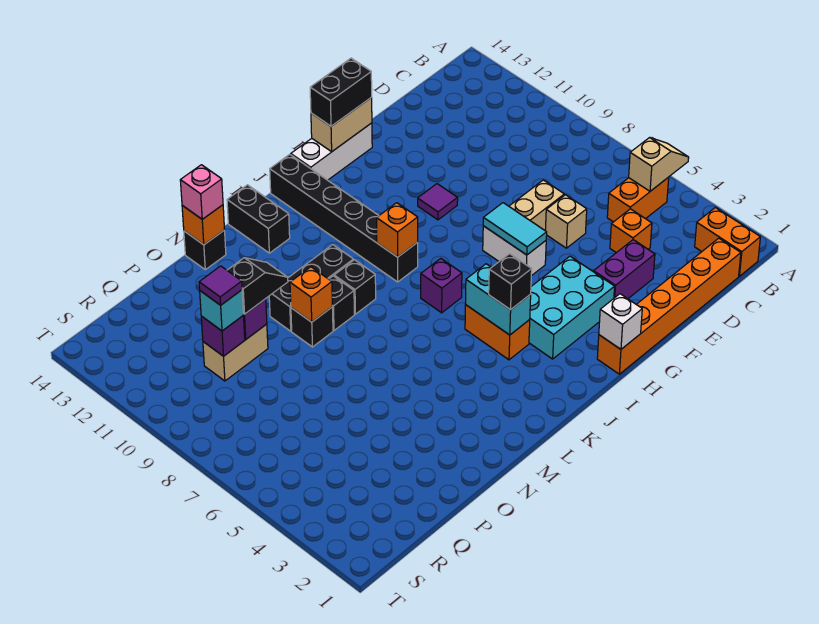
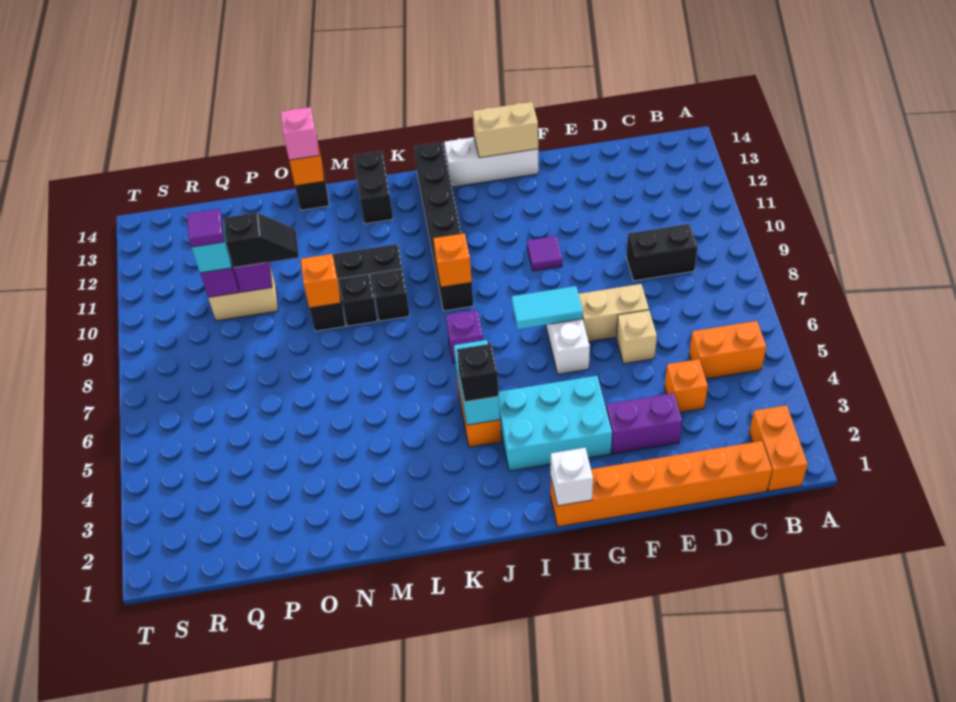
tan slope A5:B5 level 2 top B -> none
cyan tile G6:G7 level 2 -> cyan tile G7:H7 level 2
black brick G14:H14 level 3 -> black brick C9:D9 level 1

